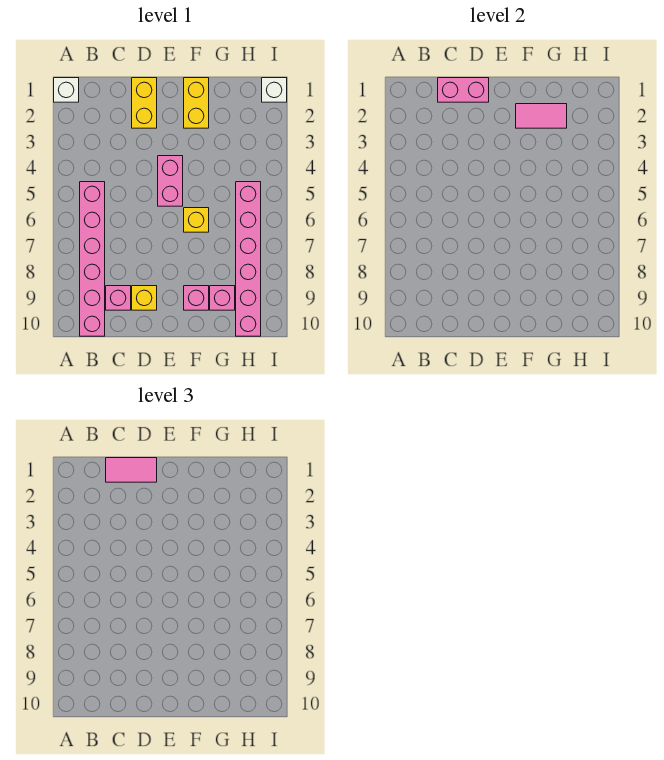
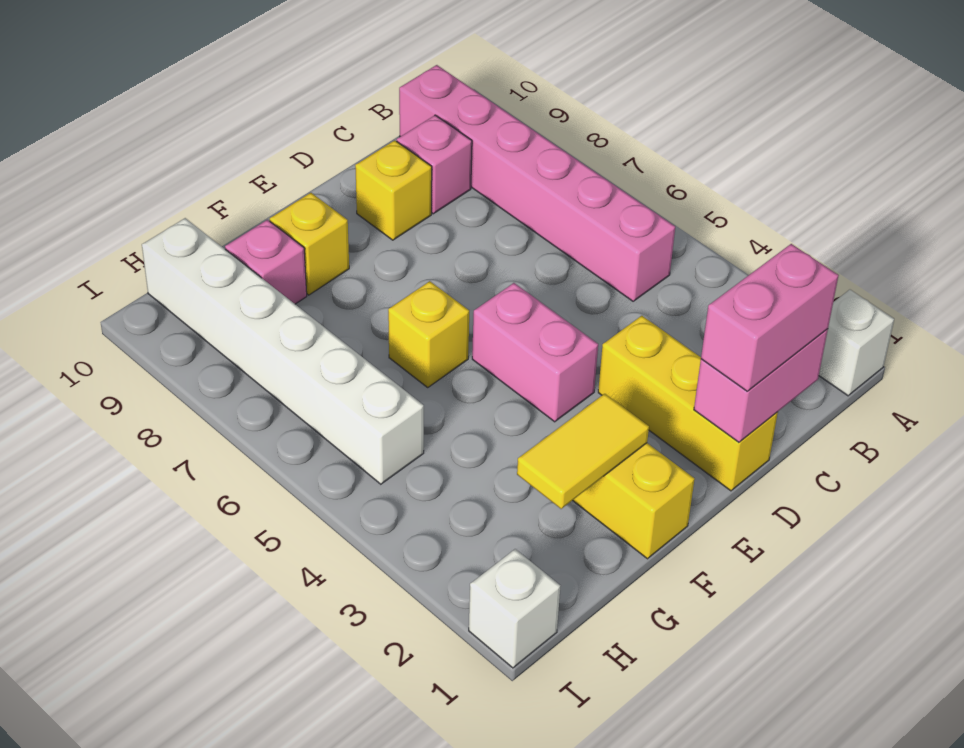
pink tile C1:D1 level 3 -> pink brick C1:D1 level 3
yellow brick D1:D2 level 1 -> yellow brick D1:D3 level 1
pink tile F2:G2 level 2 -> yellow tile F2:G2 level 2
pink brick F9 level 1 -> yellow brick F9 level 1
pink brick H5:H10 level 1 -> white brick H5:H10 level 1

